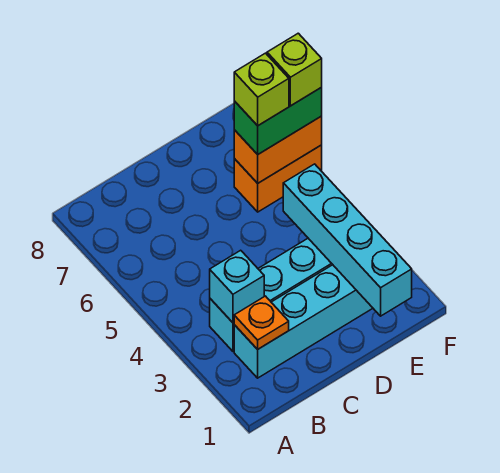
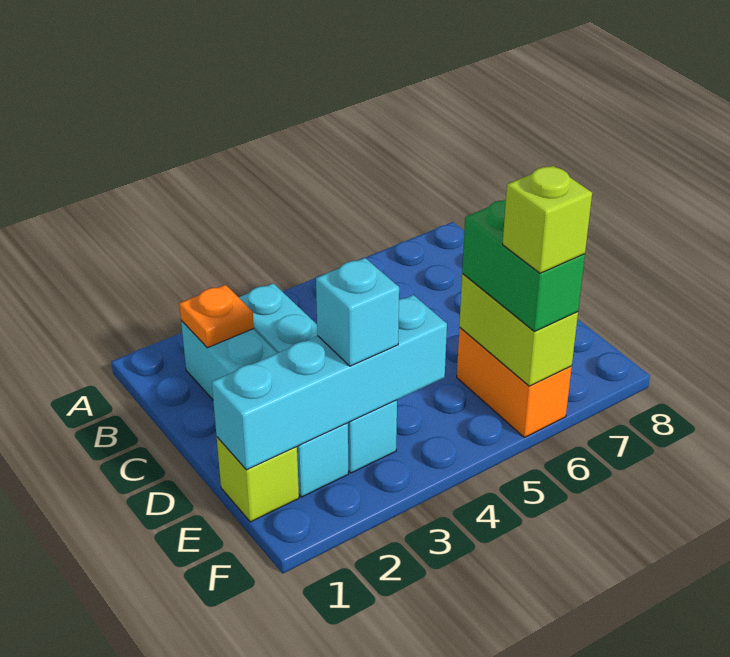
cyan brick B3 level 2 -> cyan brick E3 level 3
orange brick E6:F6 level 2 -> lime brick E6:F6 level 2
lime brick E6 level 4 -> lime brick E1 level 1

